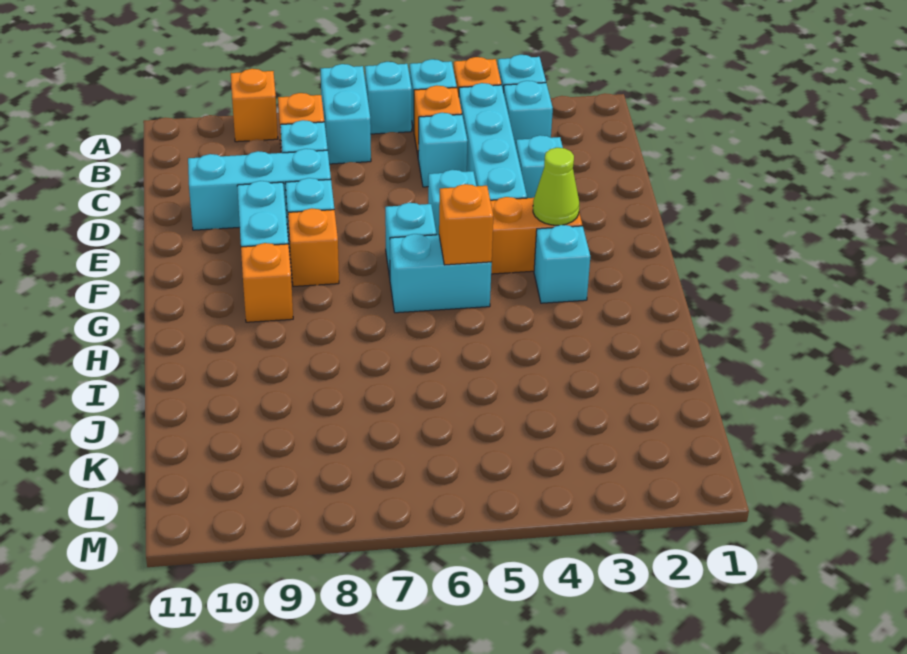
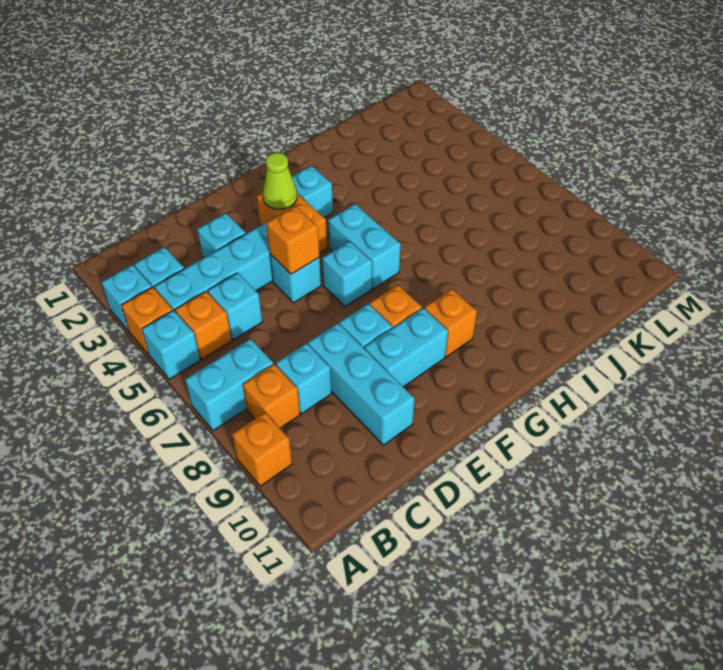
cyan brick A6 level 1 -> none
orange brick G5 level 2 -> orange brick E5 level 2

